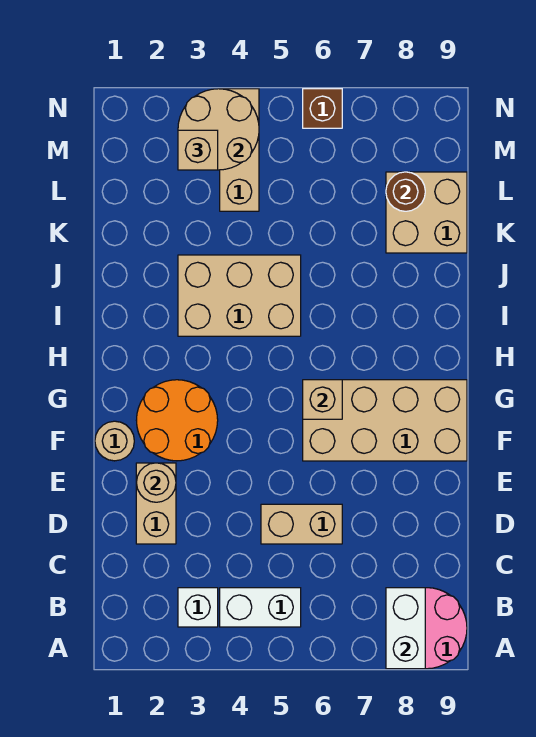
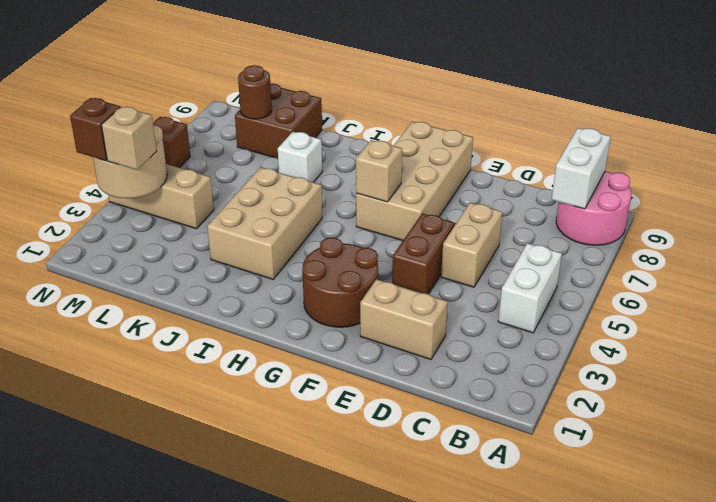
white brick A8:B8 level 2 -> white brick B8:B9 level 2
white brick B3 level 1 -> white brick J7 level 1
tan round brick E2 level 2 -> none
none -> brown brick E4:E5 level 1
tan round brick F1 level 1 -> none
orange round brick F2:G3 level 1 -> brown round brick F2:G3 level 1
tan brick K8:L9 level 1 -> brown brick K8:L9 level 1
none -> brown brick N3 level 3

